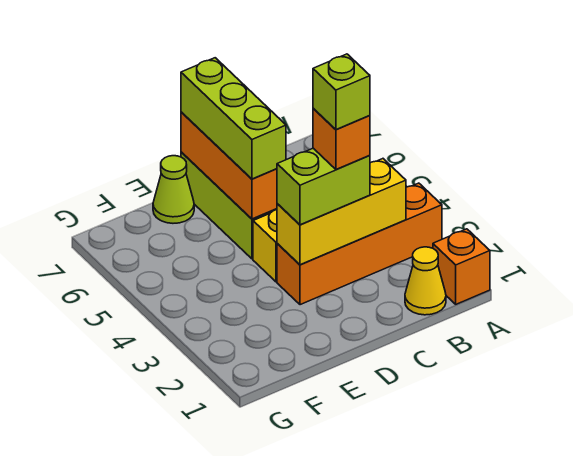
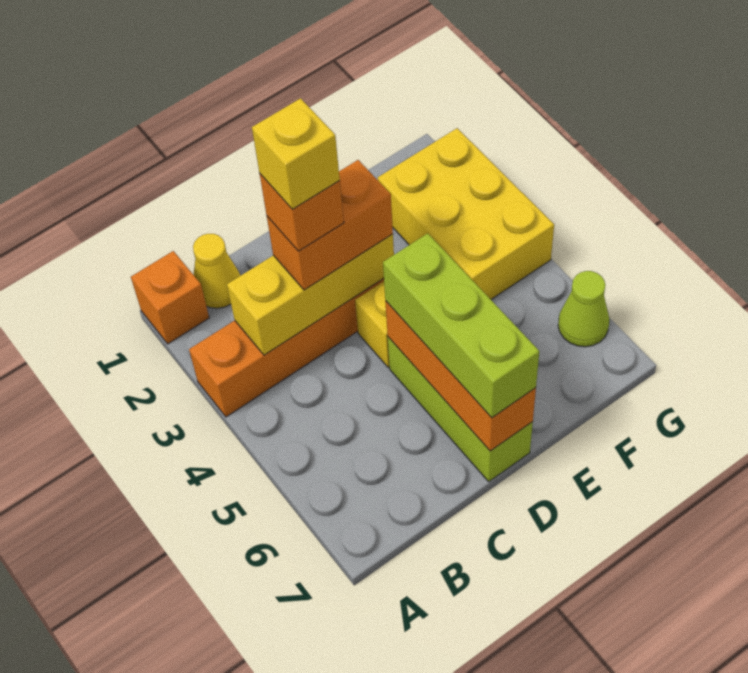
lime brick C3:D3 level 3 -> orange brick C3:D3 level 3
lime brick C3 level 5 -> yellow brick C3 level 5
lime cone E7 level 1 -> lime cone G6 level 1
none -> yellow brick F2:G4 level 1

